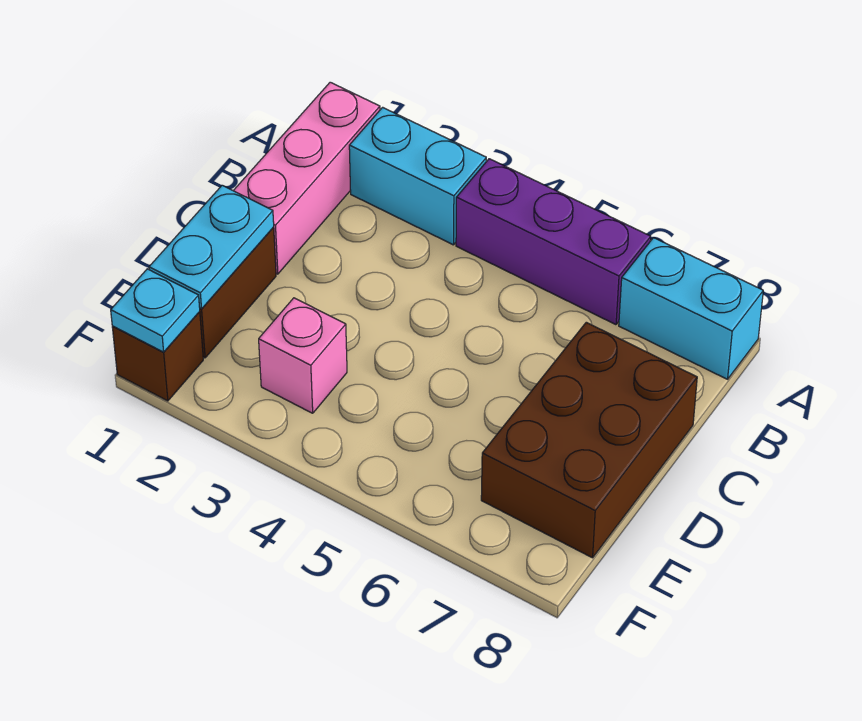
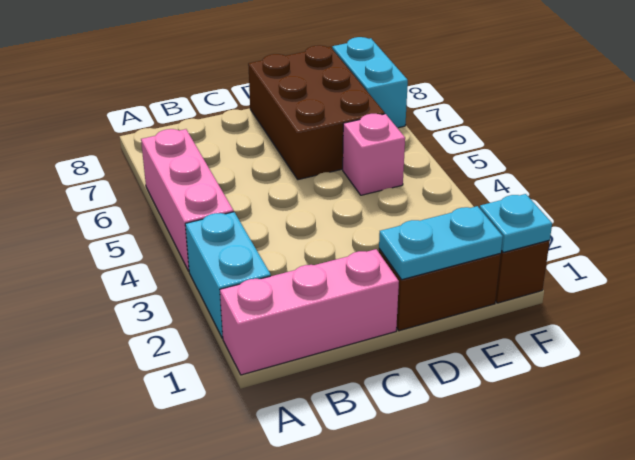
purple brick A4:A6 level 1 -> pink brick A4:A6 level 1
cyan brick A7:A8 level 1 -> cyan brick F7:F8 level 1
brown brick C7:E8 level 1 -> brown brick D6:E8 level 1
pink brick E3 level 1 -> pink brick E5 level 1

